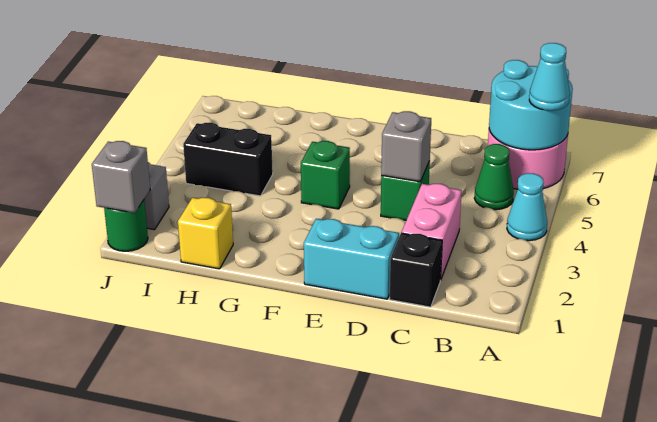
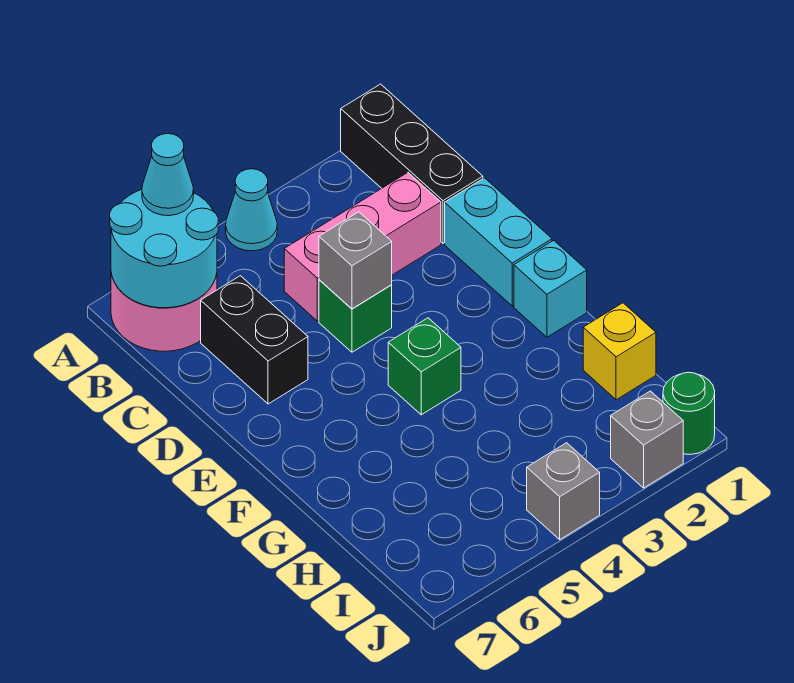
green cone B5 level 1 -> none
black brick C1 level 1 -> black brick A1:C1 level 1
pink brick C2:C3 level 1 -> pink brick C2:C4 level 1
none -> cyan brick F1 level 1
black brick H4:I4 level 1 -> black brick C6:D6 level 1
grey brick J1 level 2 -> grey brick J4 level 1

